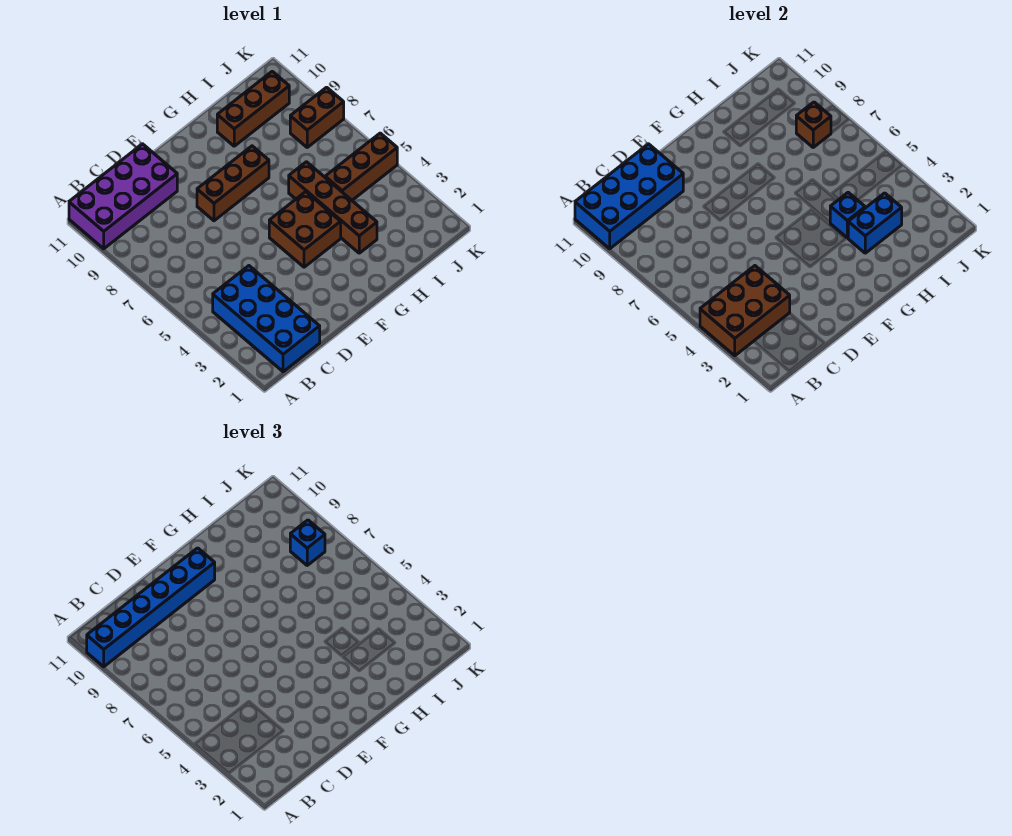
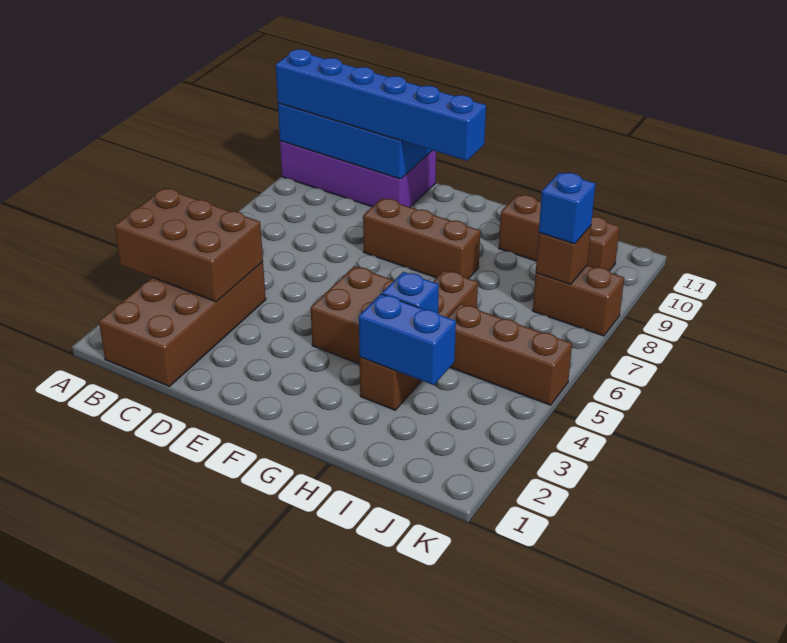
blue brick B1:C4 level 1 -> brown brick B1:C4 level 1

